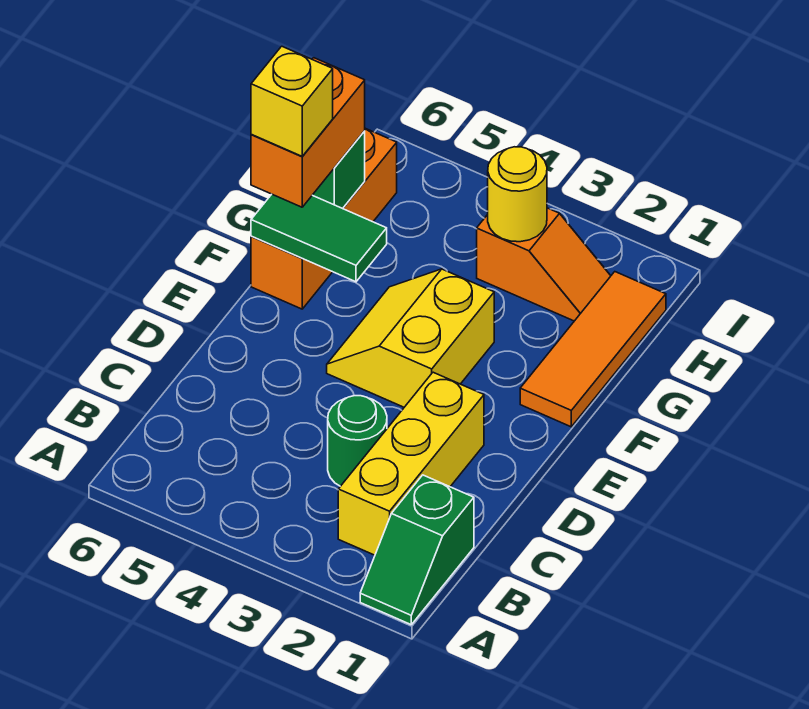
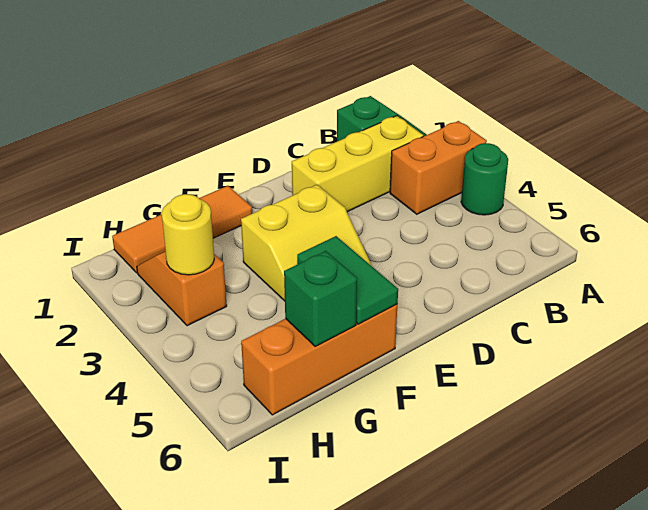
green round brick C3 level 1 -> green round brick A4 level 1
orange brick F6:G6 level 3 -> orange brick A3:B3 level 1
yellow brick F6 level 4 -> none

